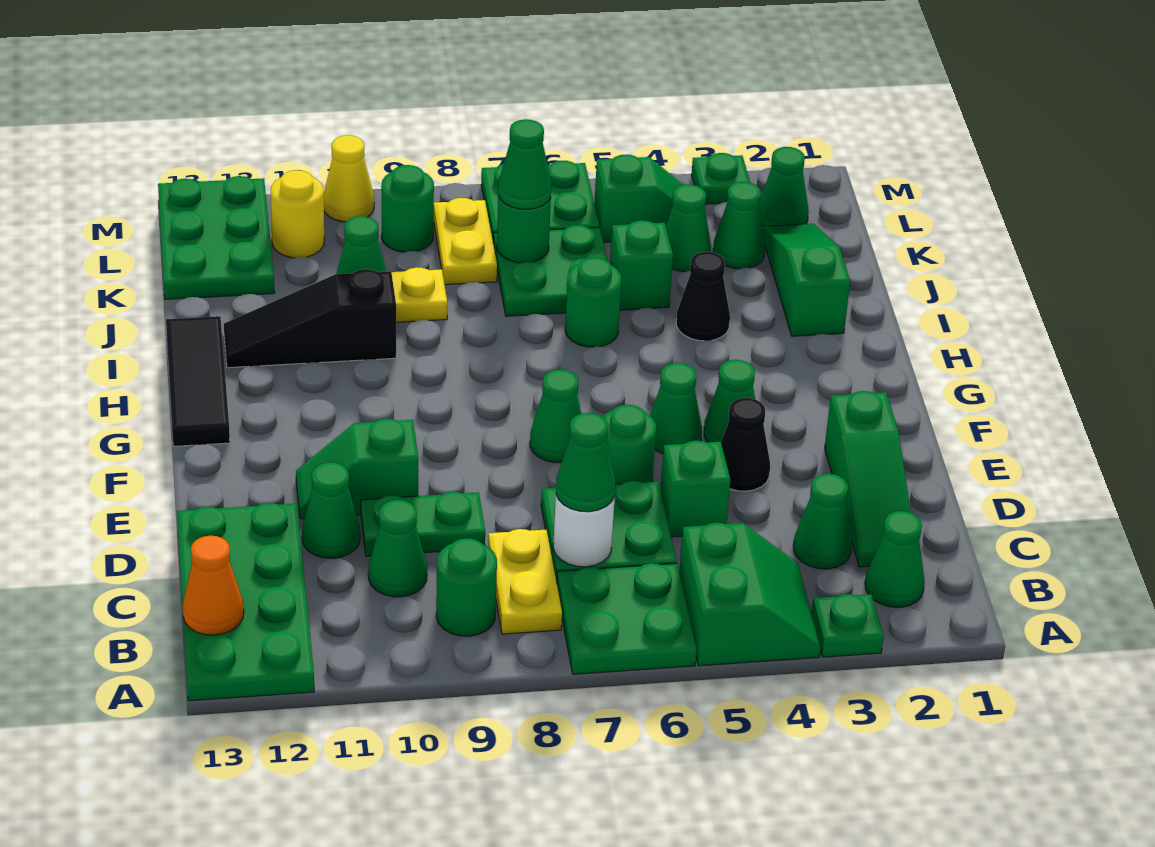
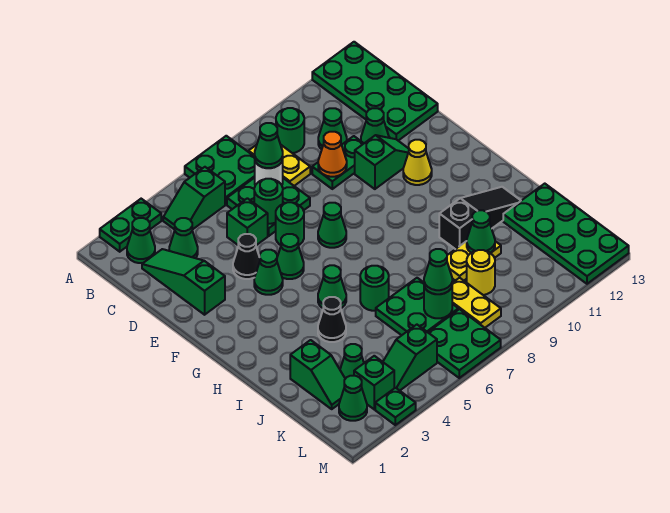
green plate A3 level 1 -> green plate A2:A3 level 1
green slope A4:B5 level 1 top 5 -> green slope B4:B5 level 1 top 5
orange cone B13 level 2 -> orange cone D9 level 2
black tile G13:I13 level 1 -> none
green slope I2:K2 level 1 top I -> green slope J2:K2 level 1 top J
green brick J5 level 1 -> green brick L3 level 1
green cone K4 level 1 -> green cone H5 level 1
green plate K12:M13 level 1 -> green plate J12:M13 level 1
green round brick L9 level 1 -> green round brick D6 level 2
yellow round brick L11 level 1 -> yellow round brick K9 level 1
yellow cone M10 level 1 -> yellow cone F11 level 1

